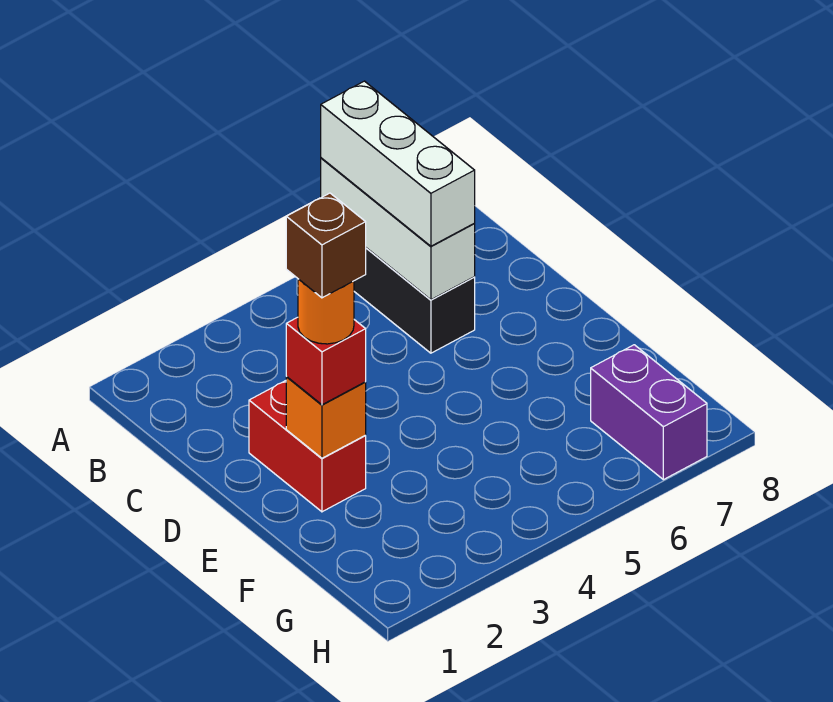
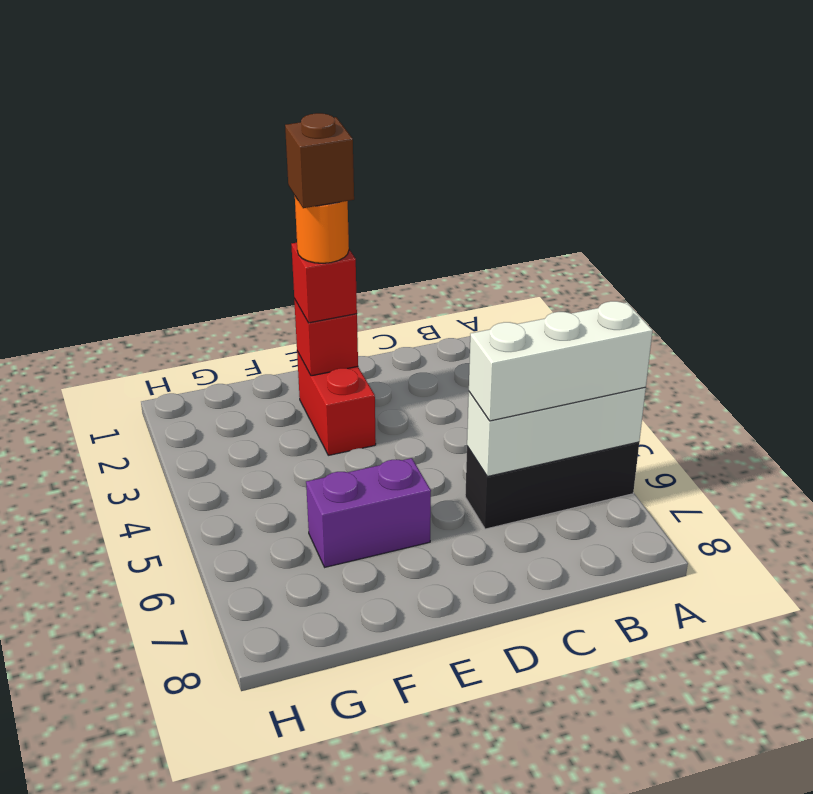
red brick D2:E2 level 1 -> red brick E2:E3 level 1
orange brick E2 level 2 -> red brick E2 level 2
purple brick G7:H7 level 1 -> purple brick E6:F6 level 1

